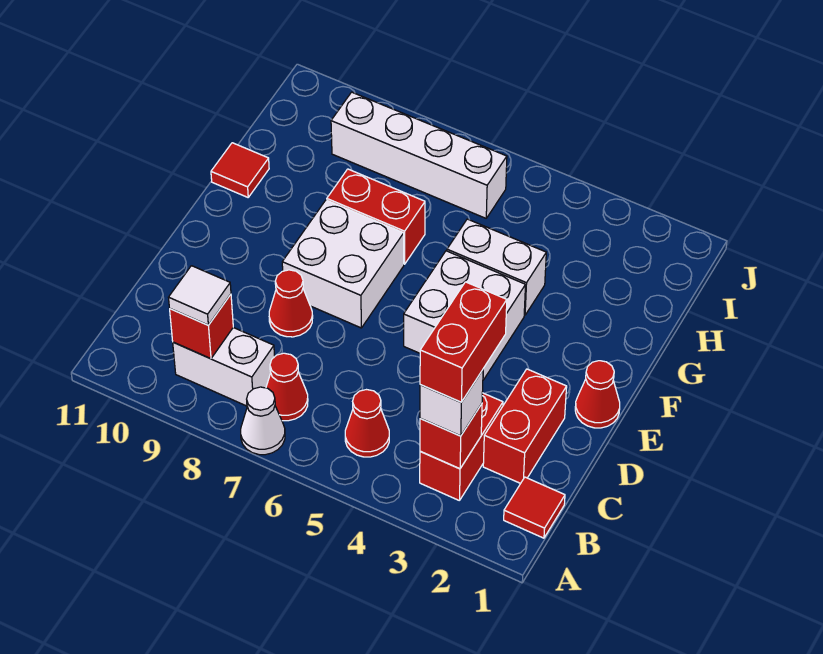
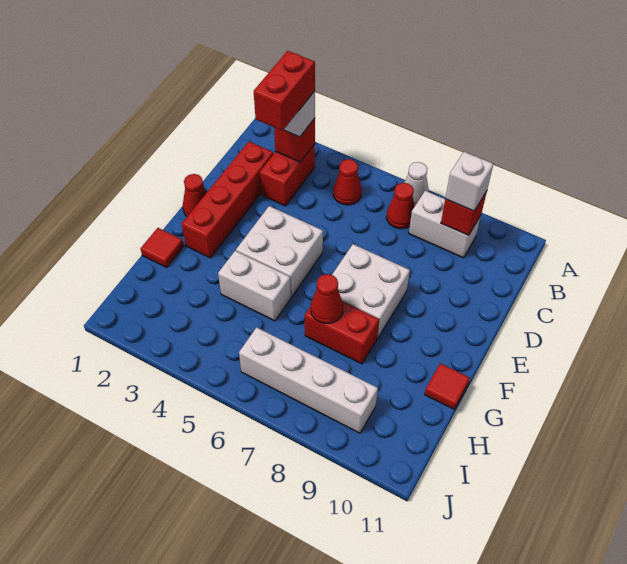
red tile B1 level 1 -> red tile G1 level 1
white tile B9 level 3 -> white brick B9 level 3
red brick C2:D2 level 1 -> red brick C2:F2 level 1
red cone D8 level 1 -> red cone G7 level 2

